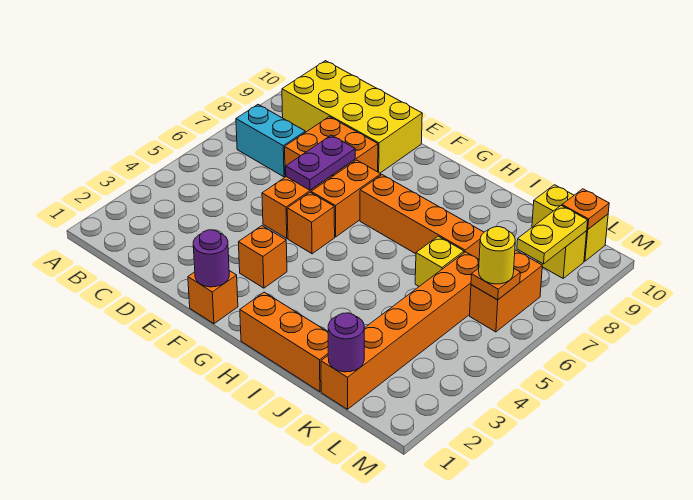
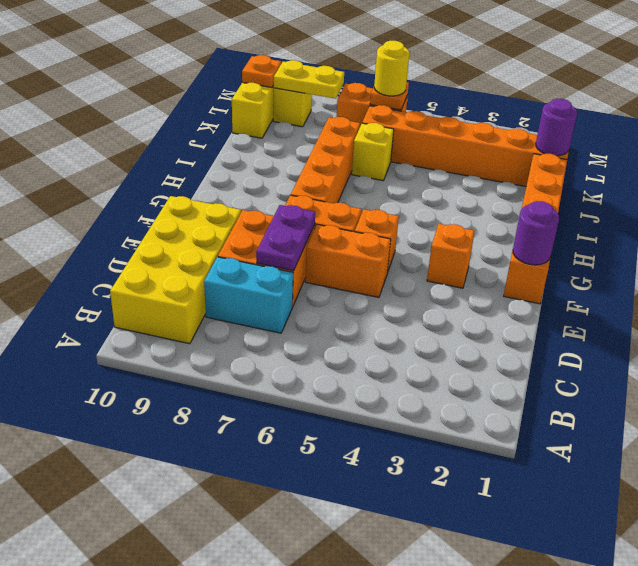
cyan brick B7:C7 level 1 -> cyan brick C7:C8 level 1
purple plate E6:E7 level 2 -> purple plate D7:E7 level 2

